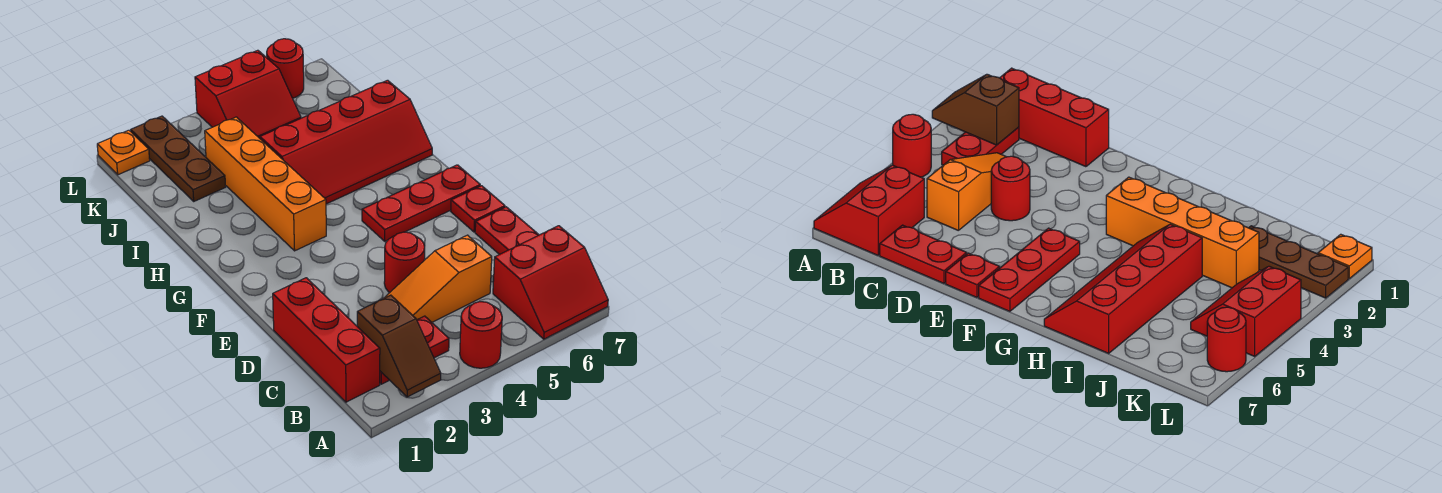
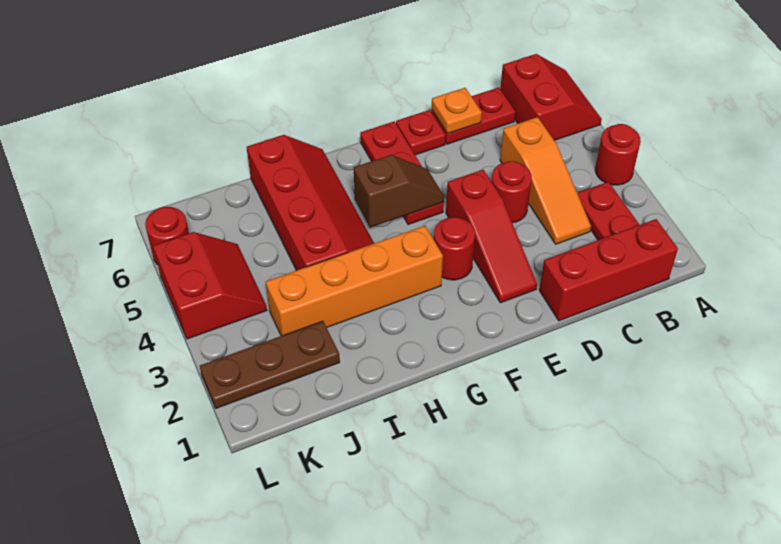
brown slope A2:B2 level 2 top B -> brown slope F5:G5 level 2 top G
none -> red slope E2:E4 level 1 top 4
none -> red round brick F3 level 1
orange plate L1 level 1 -> orange plate D7 level 2

